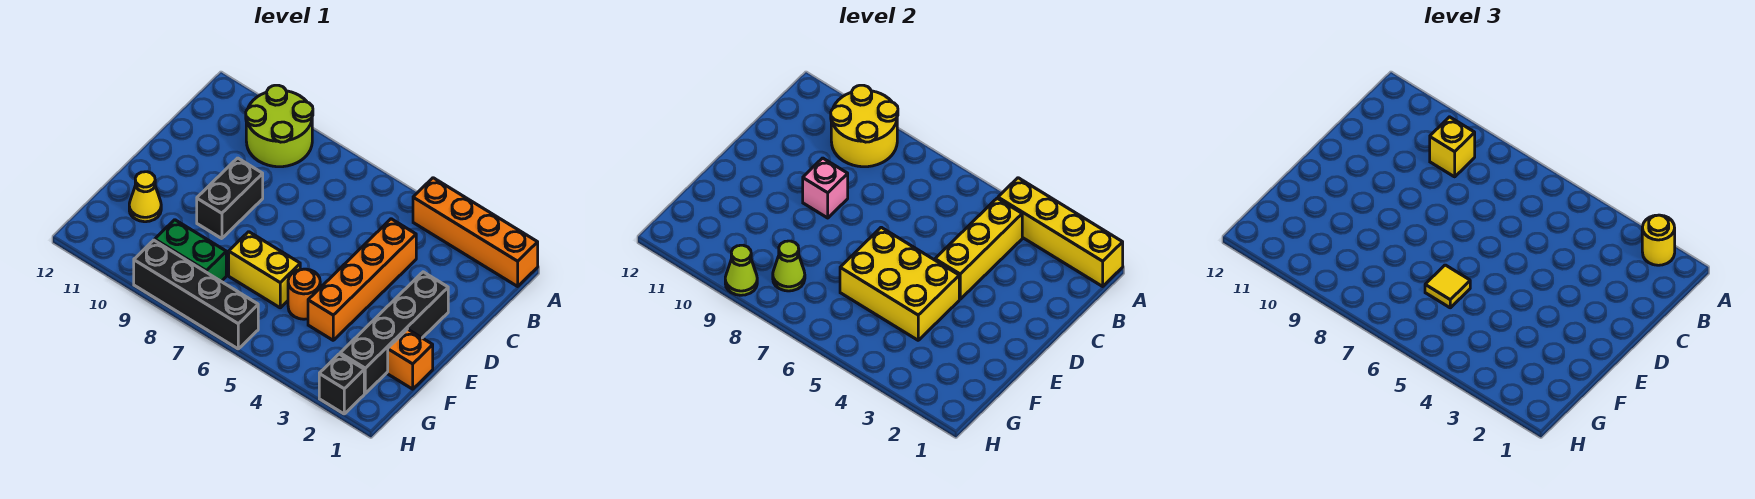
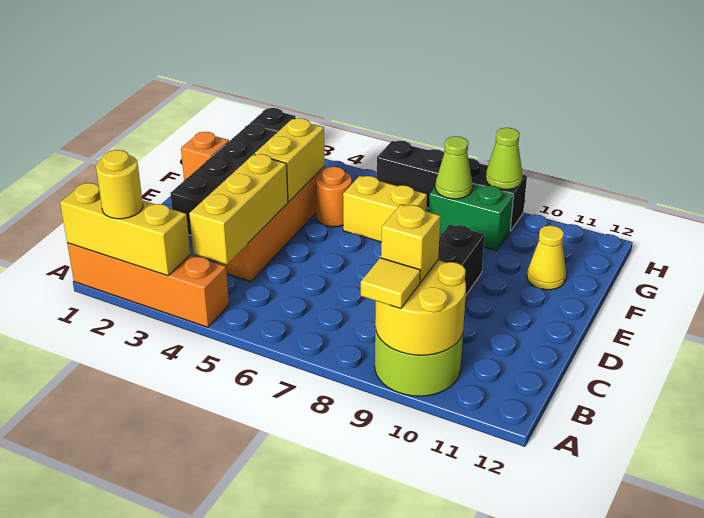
yellow brick A1:A4 level 2 -> yellow brick A1:A3 level 2
pink brick D9 level 2 -> none
yellow brick E4:F6 level 2 -> yellow brick E4:F4 level 2
yellow tile F6 level 3 -> yellow tile A9 level 3

